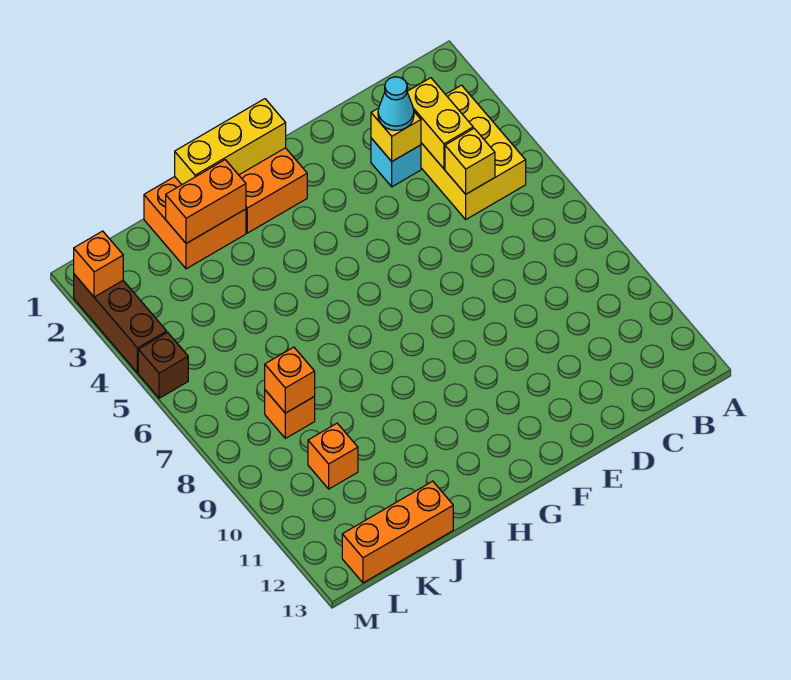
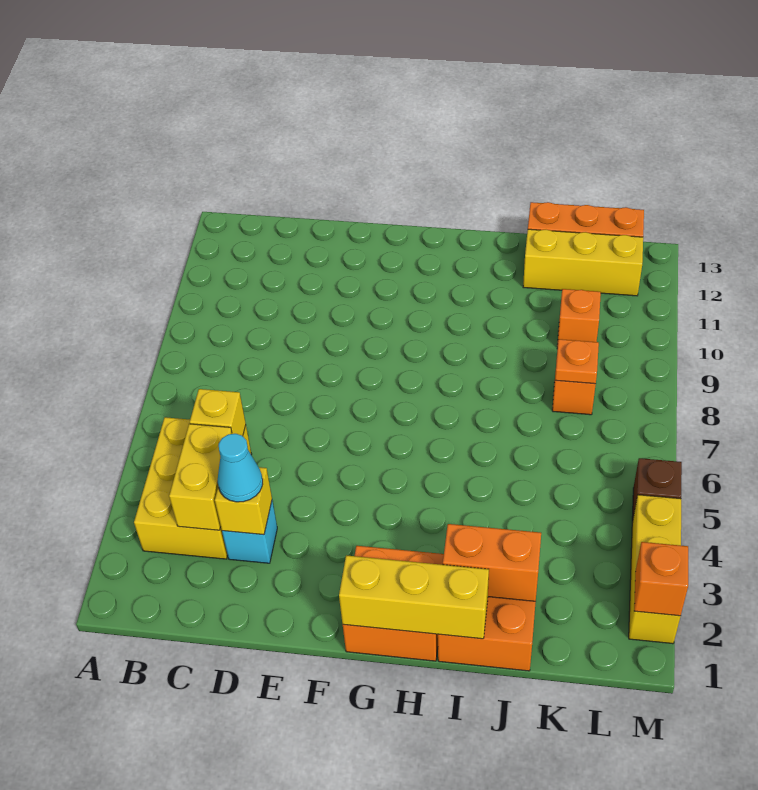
none -> yellow brick J12:L12 level 1
orange brick K8 level 2 -> orange plate K8 level 2
brown brick M2:M4 level 1 -> yellow brick M2:M4 level 1

